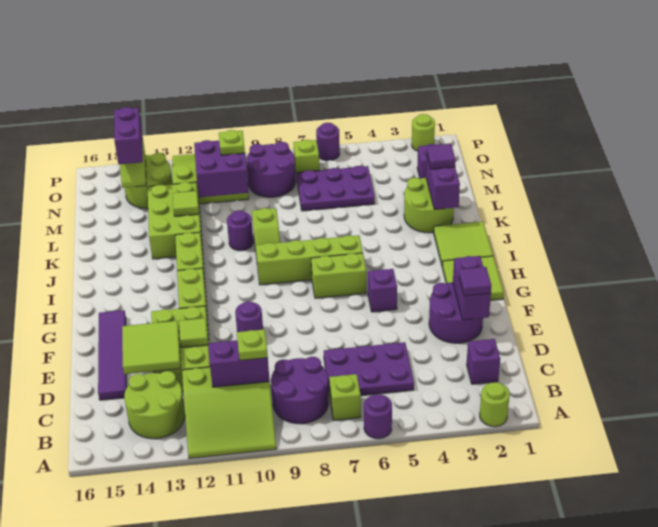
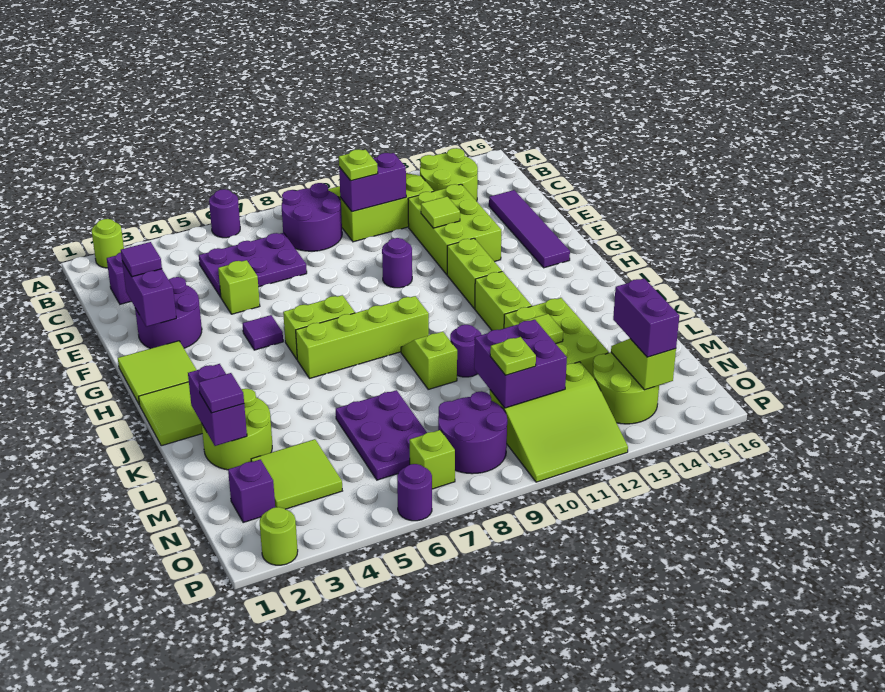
lime brick B7 level 1 -> lime brick E5 level 1
lime tile D13:E14 level 2 -> lime tile M3:N4 level 1
purple brick G5 level 1 -> purple tile G5 level 1
purple plate M5:N7 level 1 -> purple plate L6:N7 level 1

